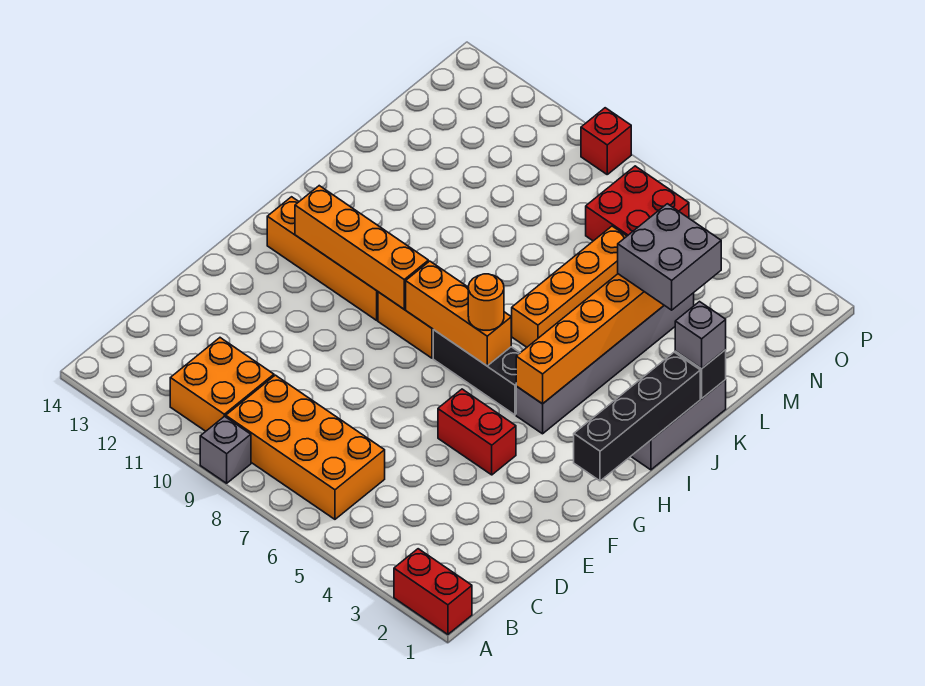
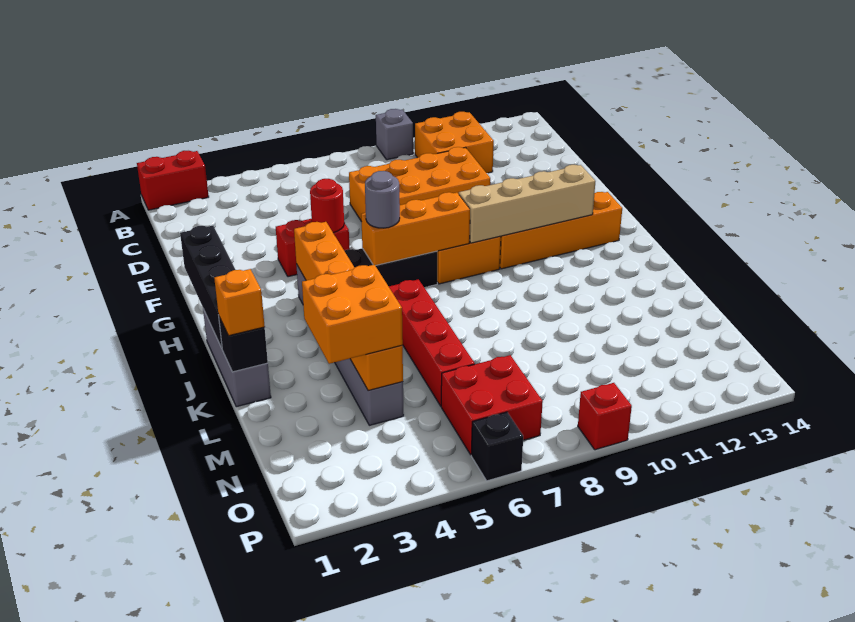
orange brick B6:C9 level 1 -> orange brick D7:E10 level 1
none -> red round brick F5 level 2
orange round brick H6 level 3 -> grey round brick H6 level 3
orange brick H9:H12 level 2 -> tan brick H9:H12 level 2
orange brick J6:M6 level 1 -> red brick J6:M6 level 1
grey brick K1 level 3 -> orange brick K1 level 3
grey brick L3:M4 level 3 -> orange brick L3:M4 level 3
none -> black brick P6 level 1

